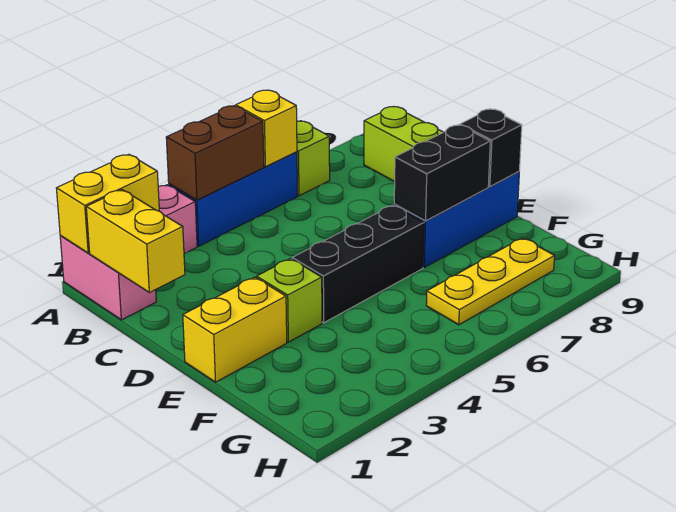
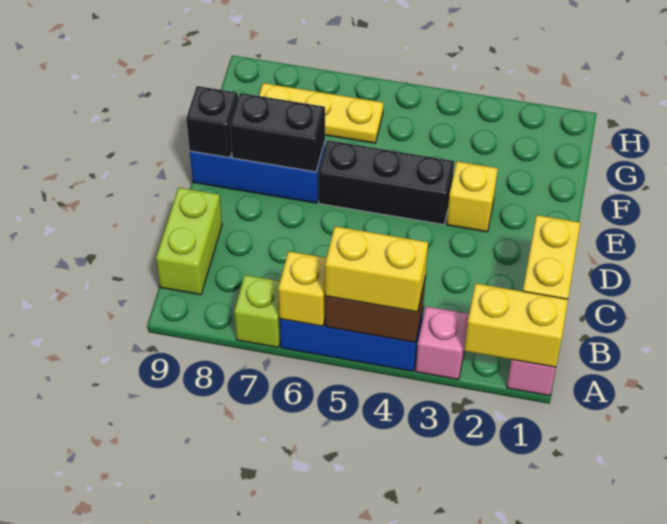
yellow brick E1:E2 level 1 -> yellow brick A4:A5 level 3
lime brick E3 level 1 -> yellow brick E3 level 1

